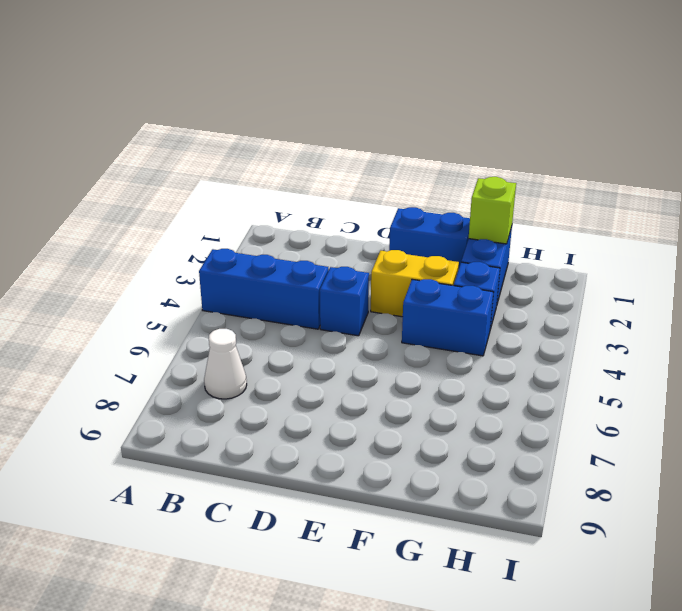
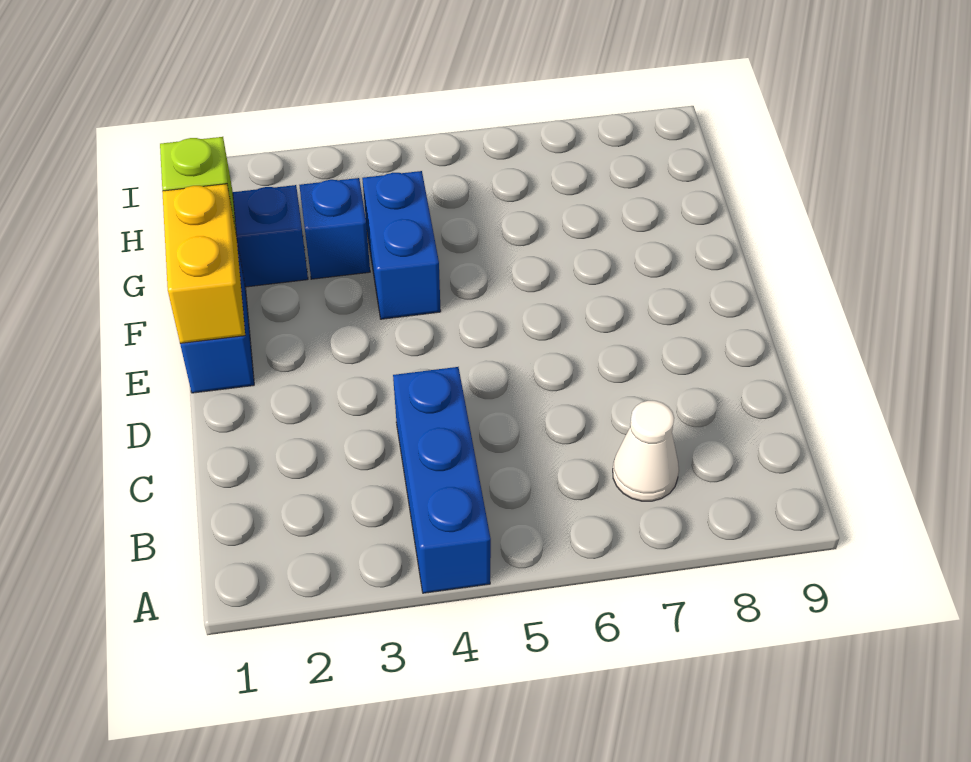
blue brick D4 level 1 -> none
yellow brick E3:F3 level 1 -> yellow brick E1:F1 level 2

